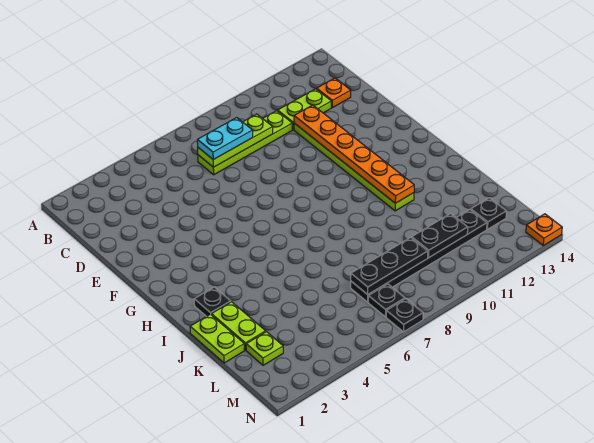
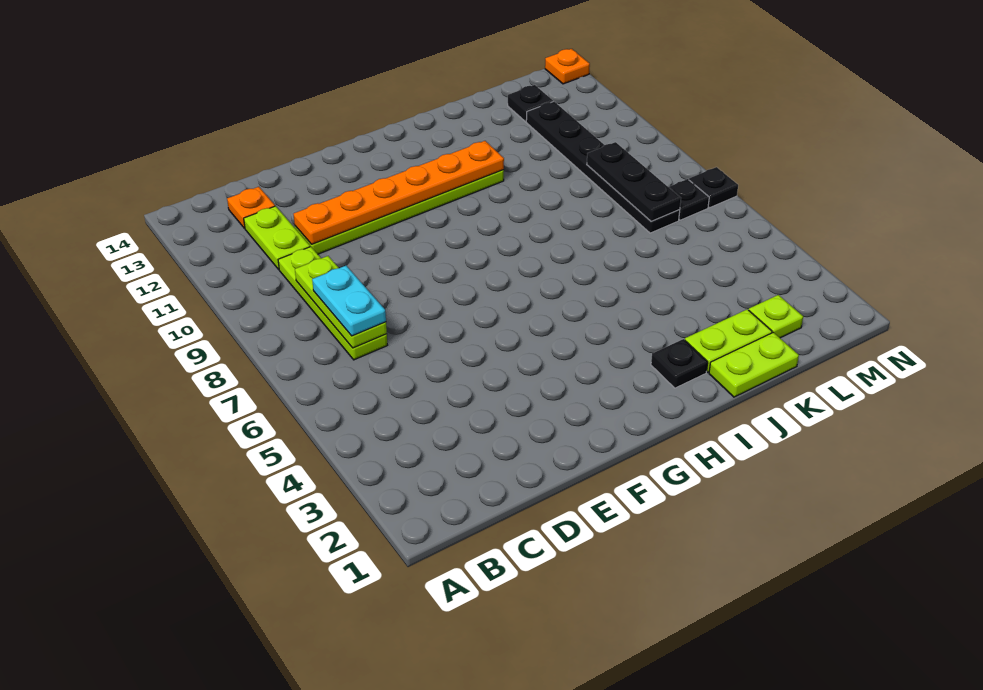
black plate L10:L11 level 2 -> none

